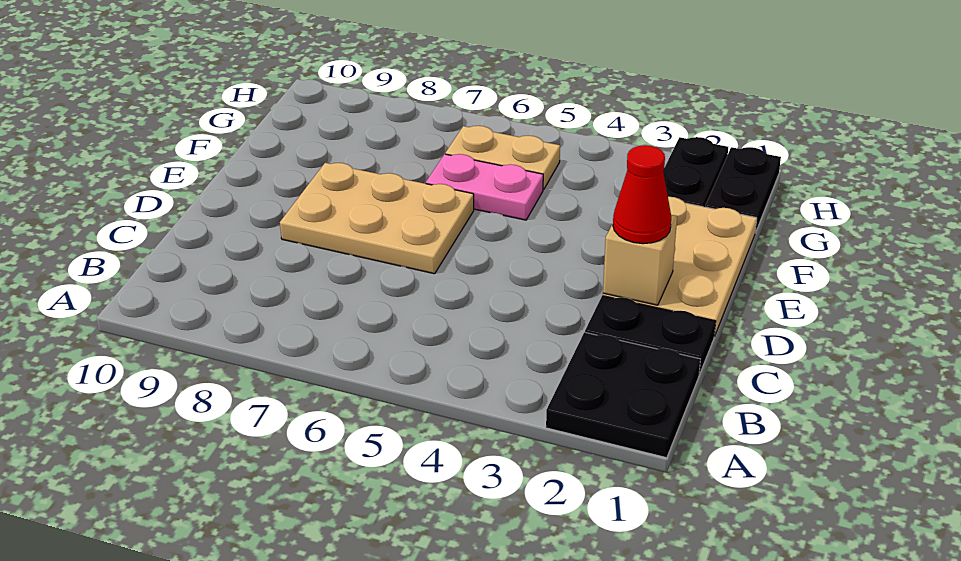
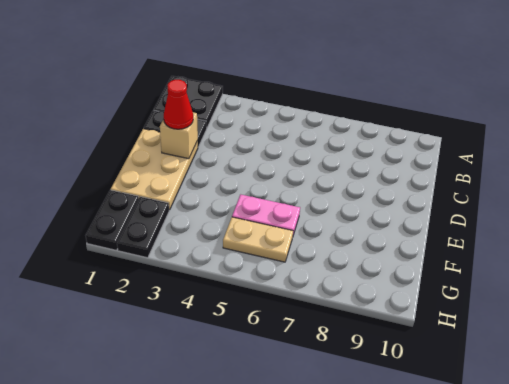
tan plate D6:E8 level 1 -> none

